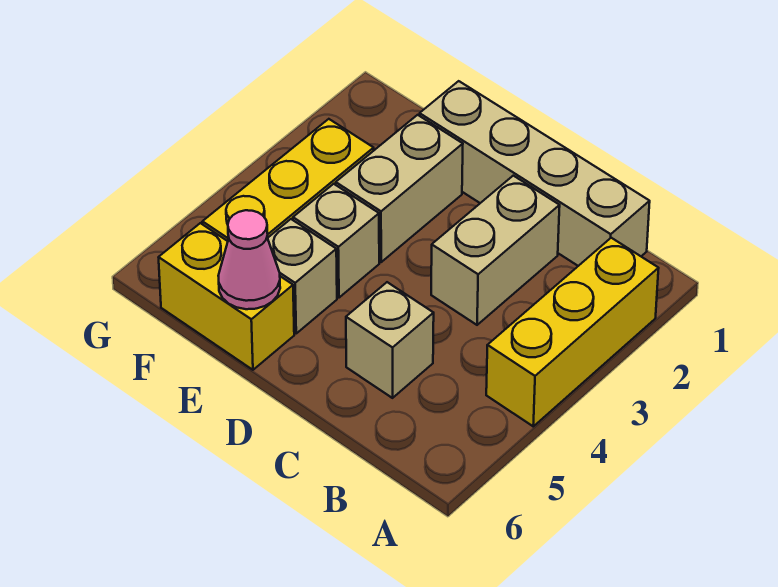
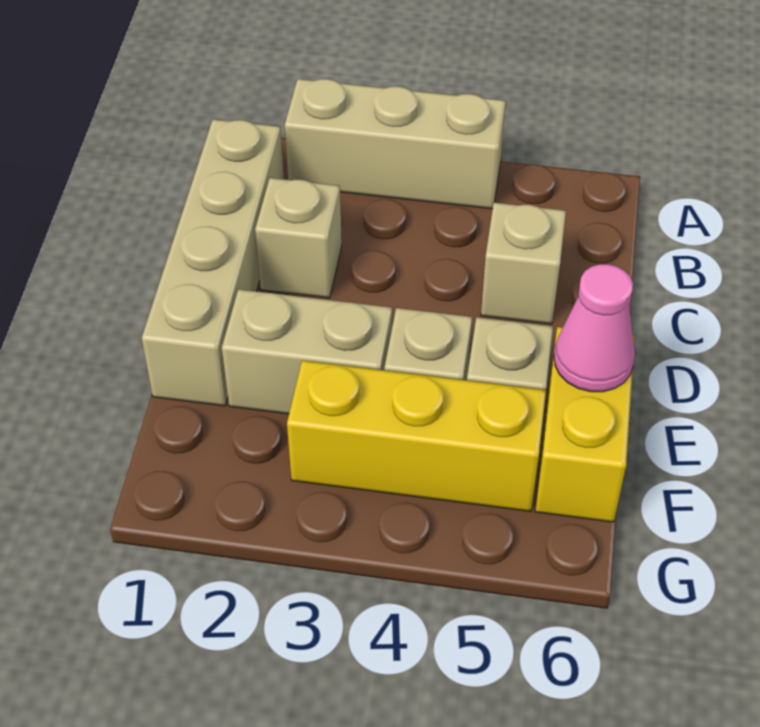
yellow brick A2:A4 level 1 -> tan brick A2:A4 level 1
tan brick C2:C3 level 1 -> tan brick C2 level 1

